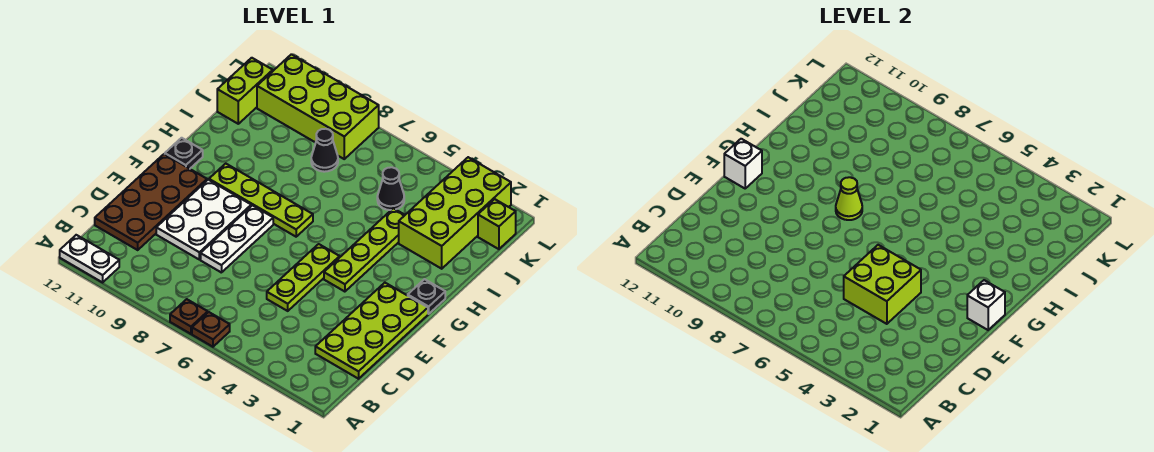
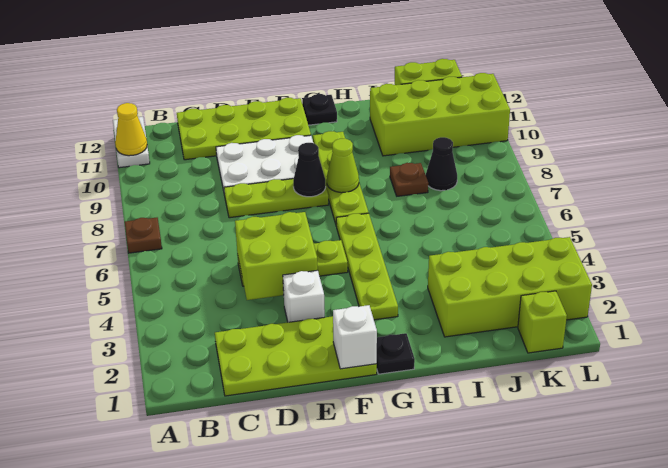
brown plate A6 level 1 -> brown plate I8 level 1
none -> yellow cone A11 level 2
brown plate C11:F12 level 1 -> lime plate C11:F12 level 1
white plate D8:F8 level 1 -> lime plate D8:F8 level 1
lime plate F4:I4 level 1 -> lime plate G3:G6 level 1
white brick F12 level 2 -> white brick E3 level 1
black cone J5 level 1 -> black cone F8 level 2
lime brick K8:L11 level 1 -> lime brick I10:L11 level 1

